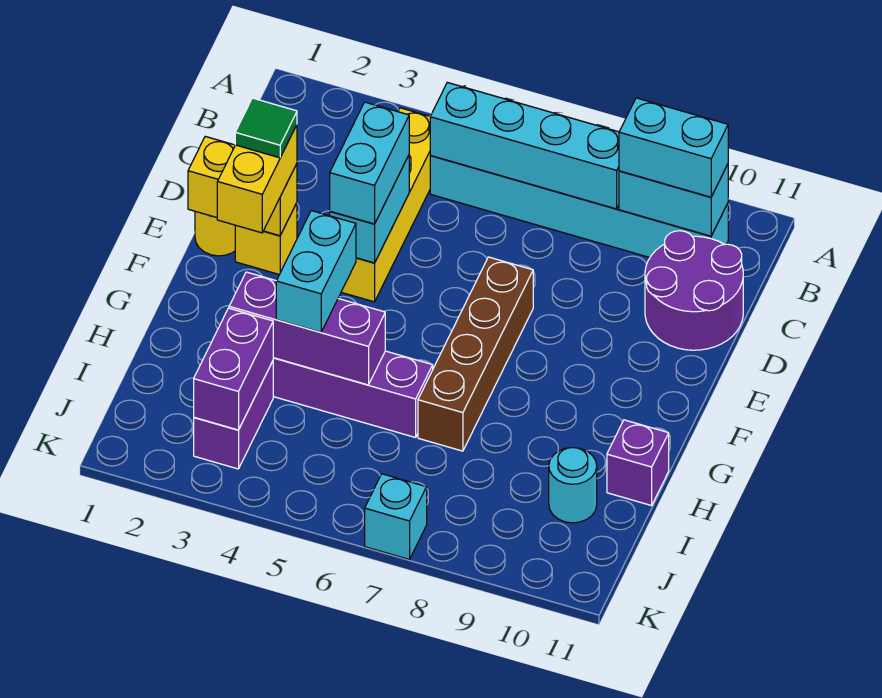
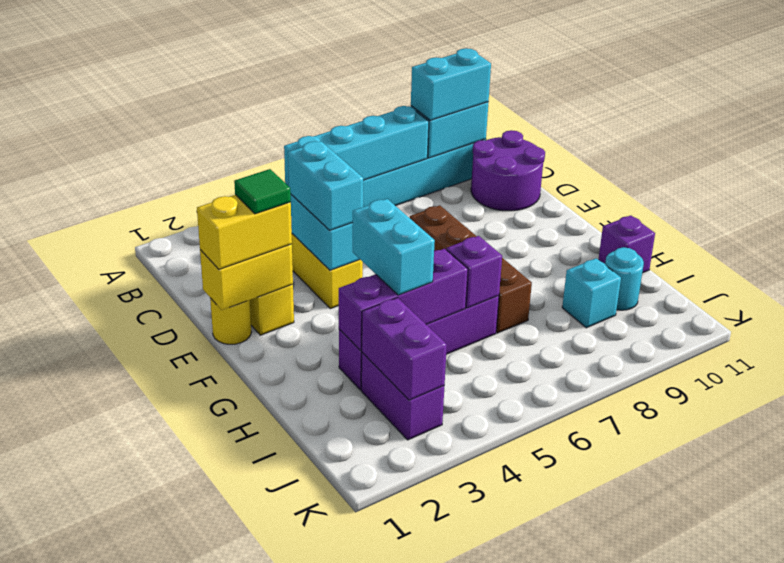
yellow brick E2:F2 level 3 -> yellow brick E1:E2 level 3
none -> purple brick H6 level 2
cyan brick K7 level 1 -> cyan brick I9 level 1

